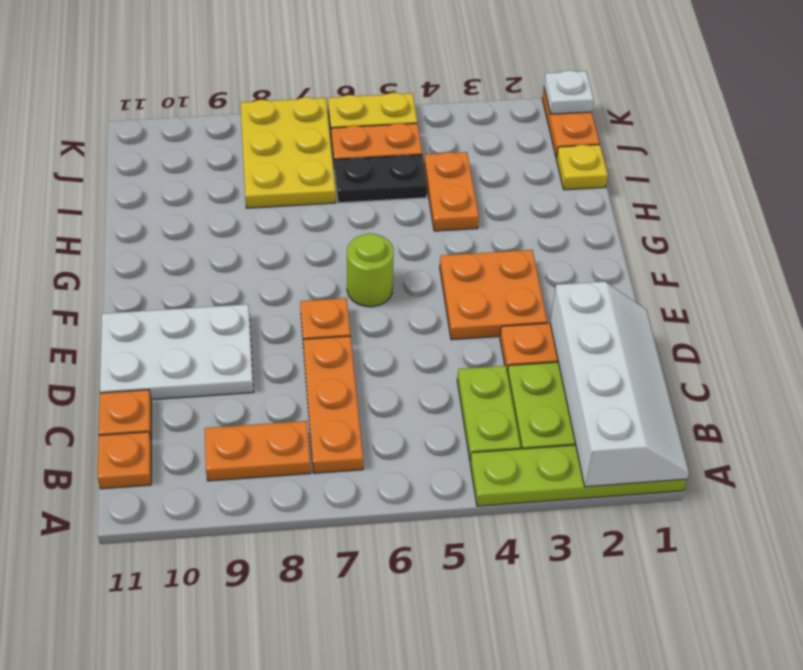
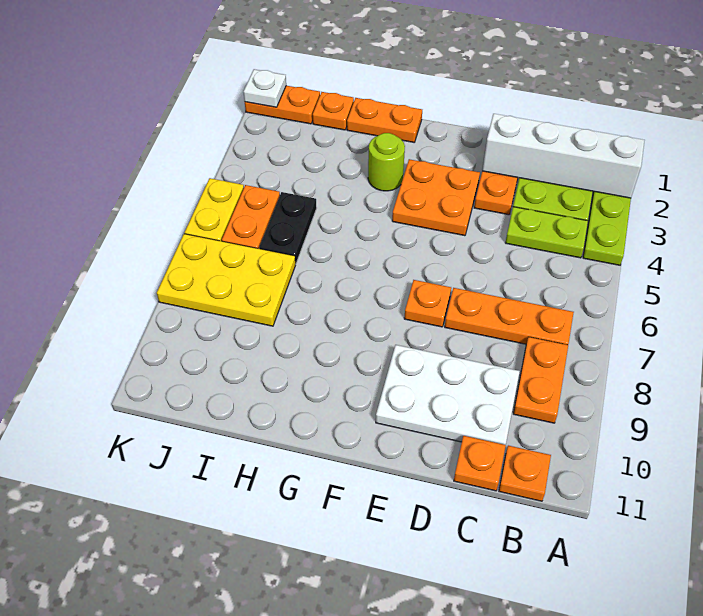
white plate D9:E11 level 1 -> white plate C9:E10 level 1
lime round brick F6 level 1 -> lime round brick G3 level 1
orange plate H4:I4 level 1 -> orange plate G1:H1 level 1
yellow plate I1 level 1 -> orange plate I1 level 1

